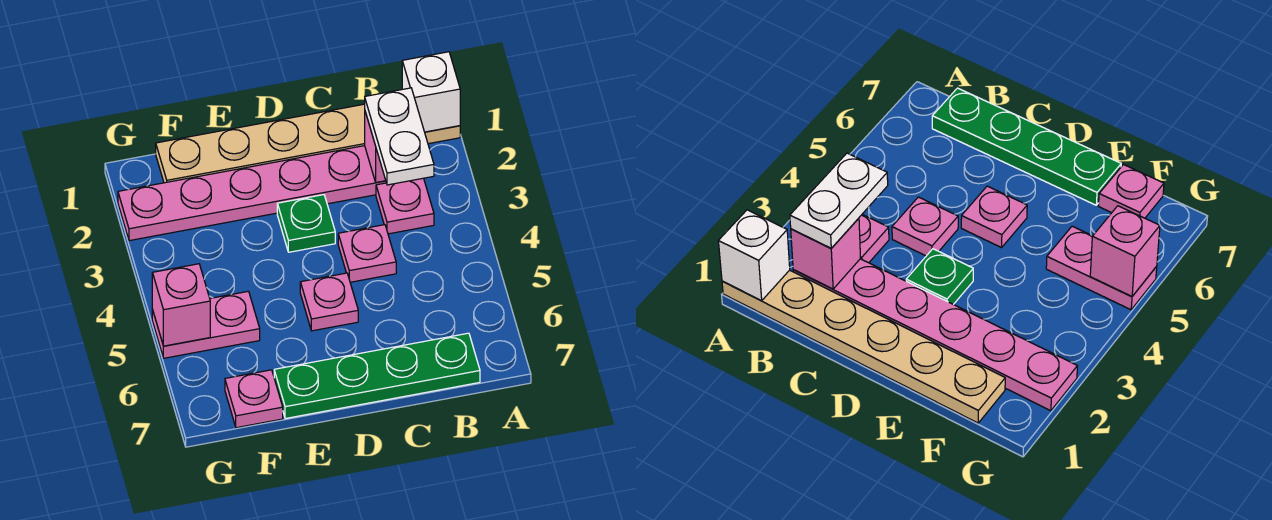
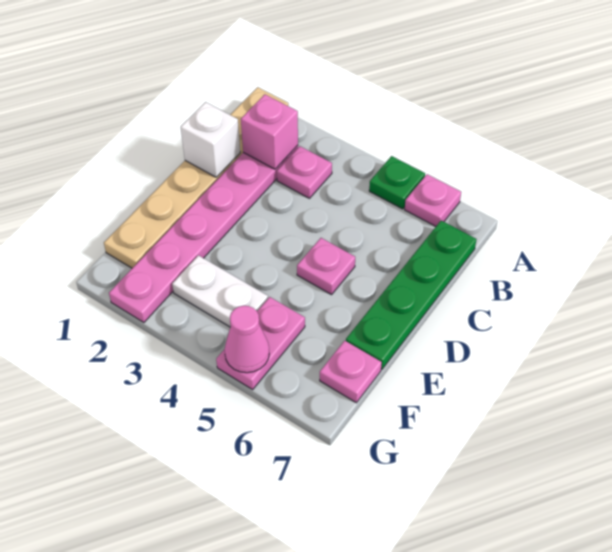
white brick A1 level 2 -> white brick C1 level 2
white plate B2:B3 level 3 -> white plate F3:F4 level 1
pink plate C4 level 1 -> pink plate A6 level 1
green plate D3 level 1 -> green plate A5 level 1
pink brick G5 level 2 -> pink cone G5 level 2

